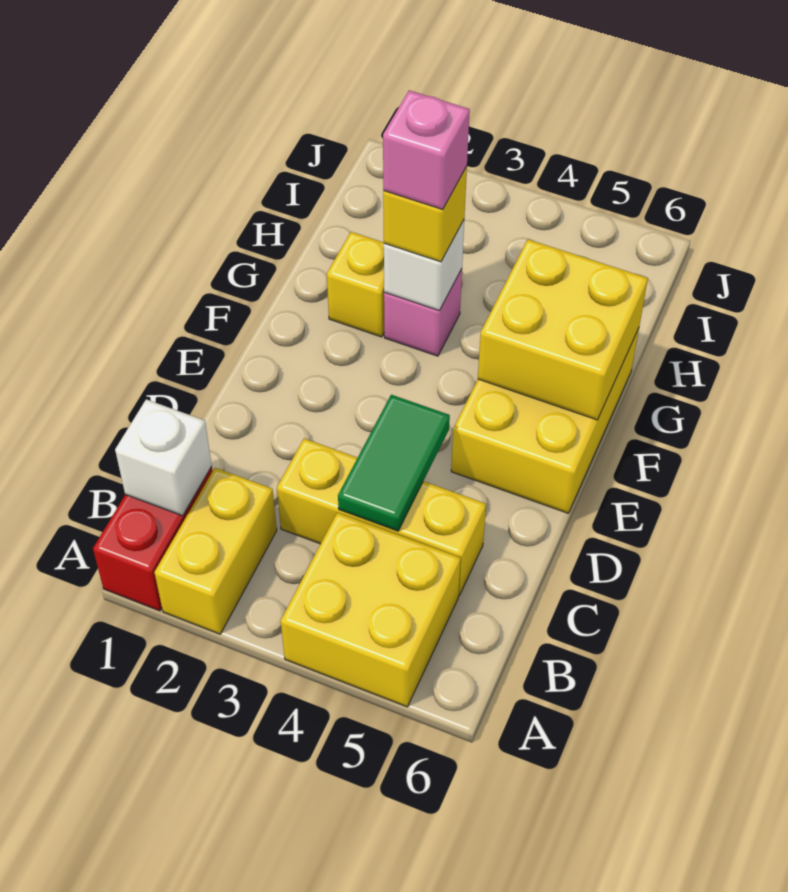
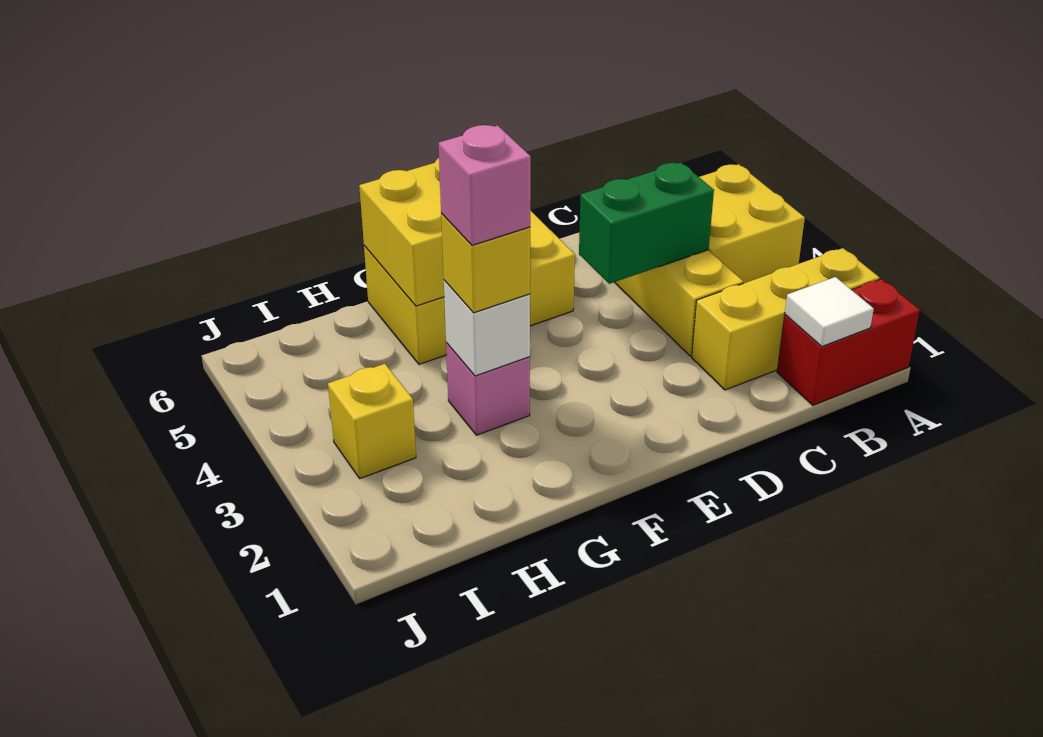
yellow brick A2:B2 level 1 -> yellow brick A2:C2 level 1
white brick B1 level 2 -> white tile B1 level 2
green tile C4:D4 level 2 -> green brick C4:D4 level 2
yellow brick G2 level 1 -> yellow brick I3 level 1

